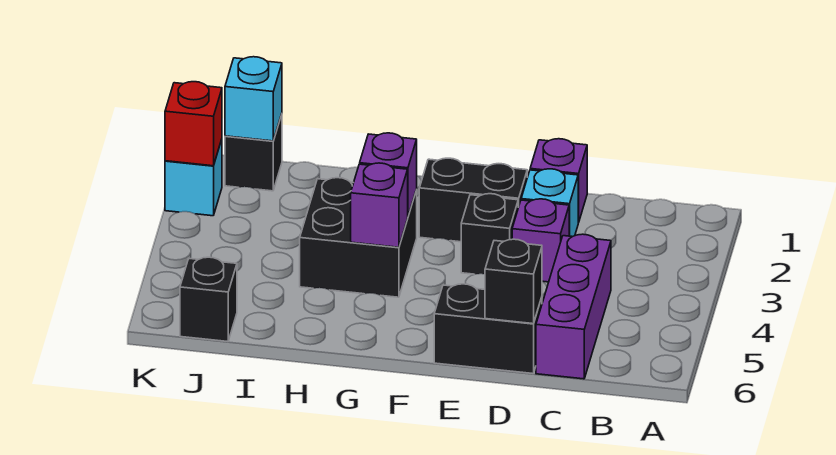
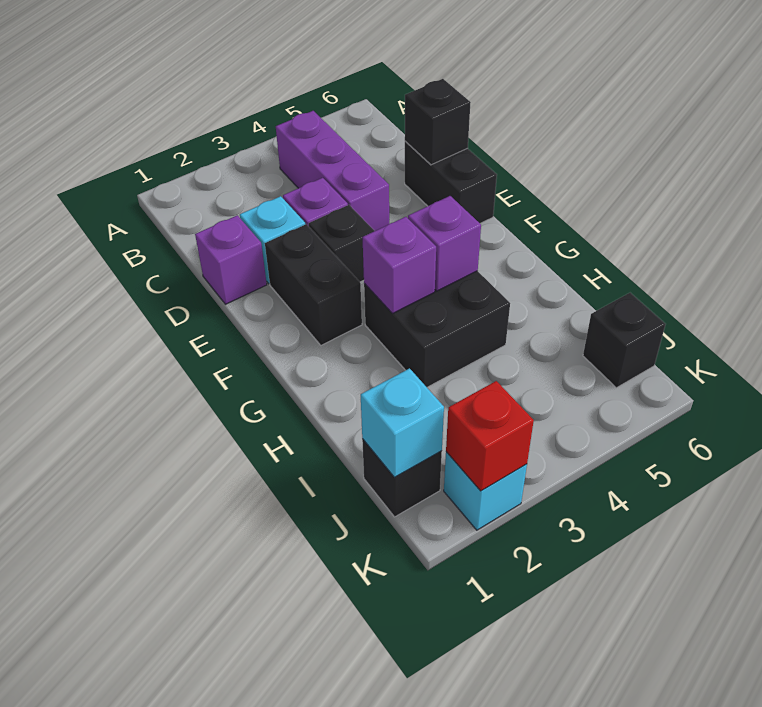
purple brick C4:C6 level 1 -> purple brick B4:D4 level 1

